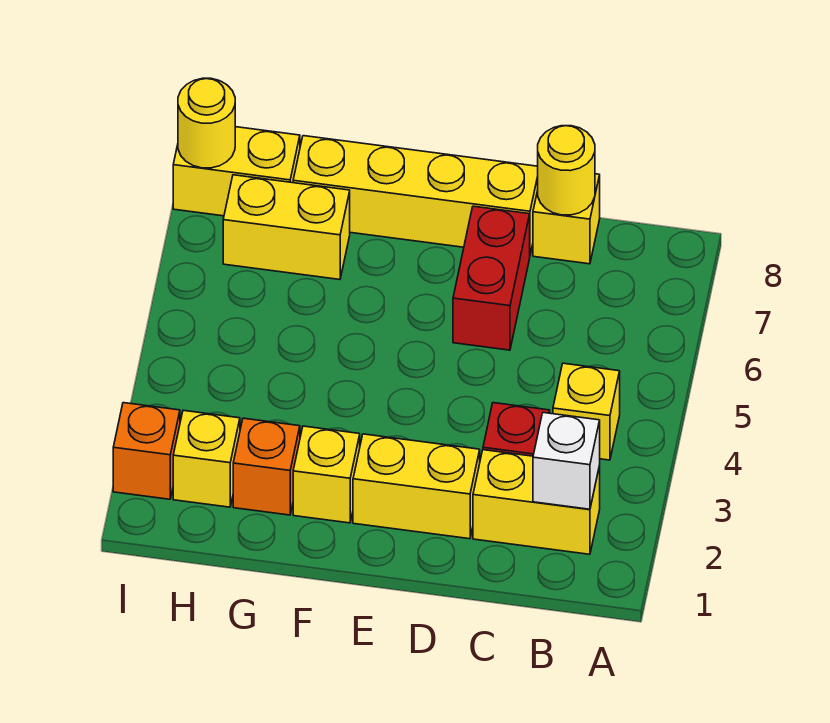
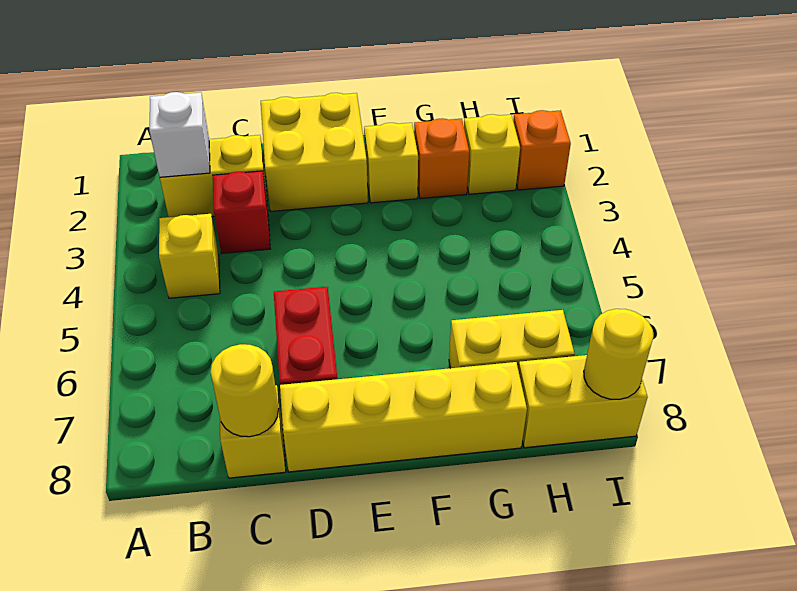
yellow brick D2:E2 level 1 -> yellow brick D1:E2 level 1

